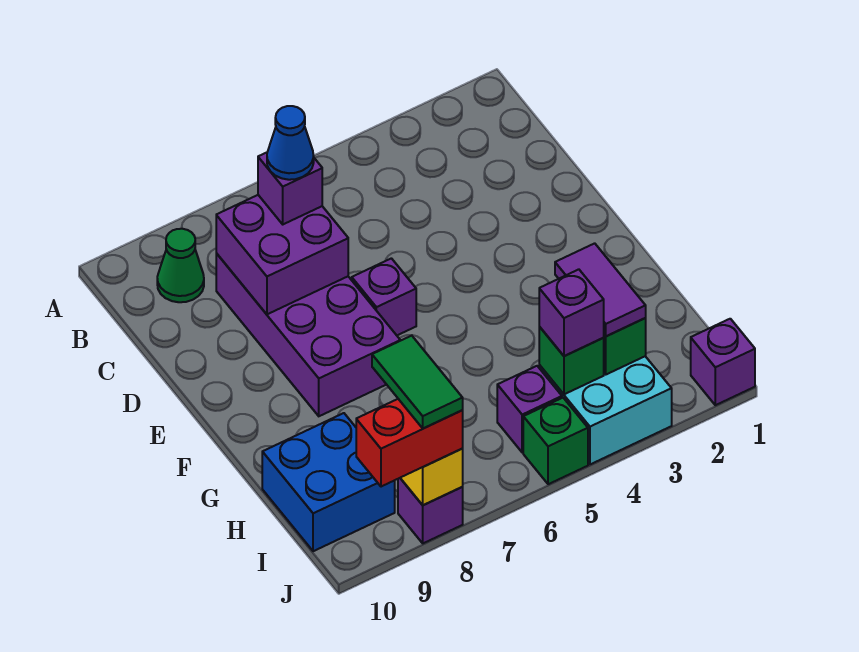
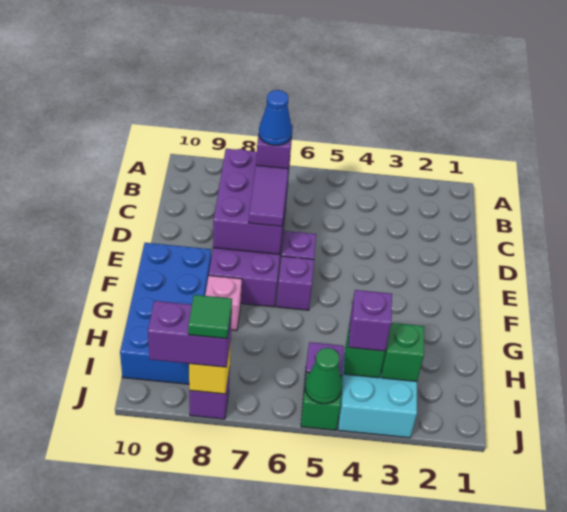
green cone B9 level 1 -> green cone J5 level 2
purple brick C7:D8 level 2 -> purple brick C7:E8 level 2
none -> pink brick G8 level 1
purple tile H3:I3 level 3 -> purple tile D7:E7 level 3
blue brick H9:I10 level 1 -> blue brick F9:I10 level 1
green tile I8:J8 level 4 -> green tile J8 level 4
purple brick J1 level 1 -> purple brick F6 level 1
red brick J8:J9 level 3 -> purple brick J8:J9 level 3

